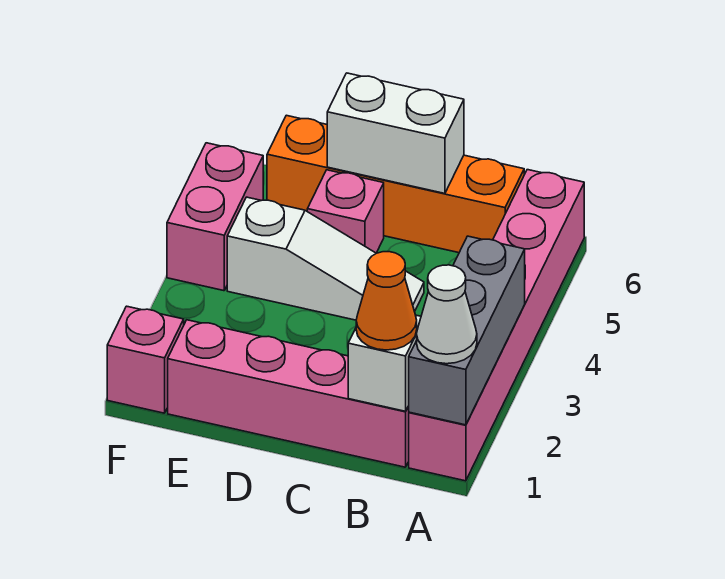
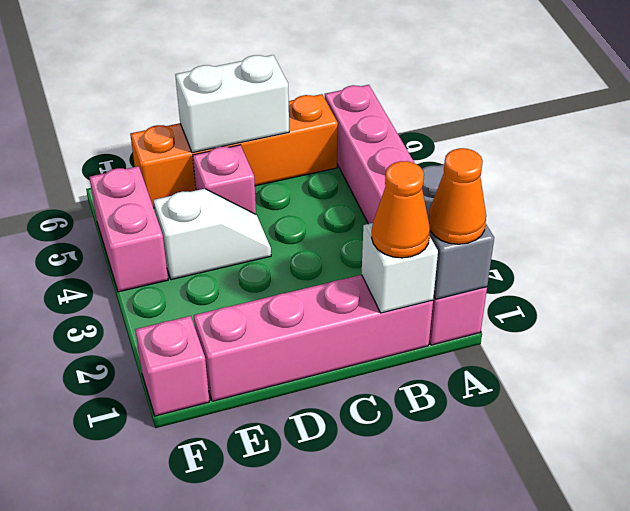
grey brick A1:A3 level 2 -> grey brick A1:A2 level 2
white cone A1 level 3 -> orange cone A1 level 3
white slope C4:E4 level 1 top E -> white slope D4:E4 level 1 top E

